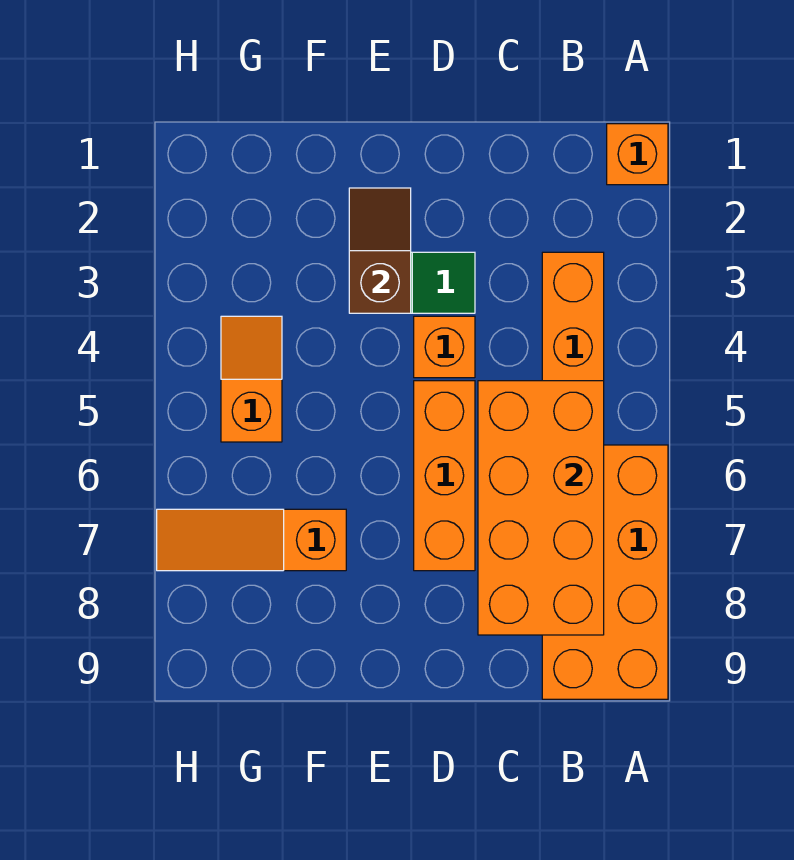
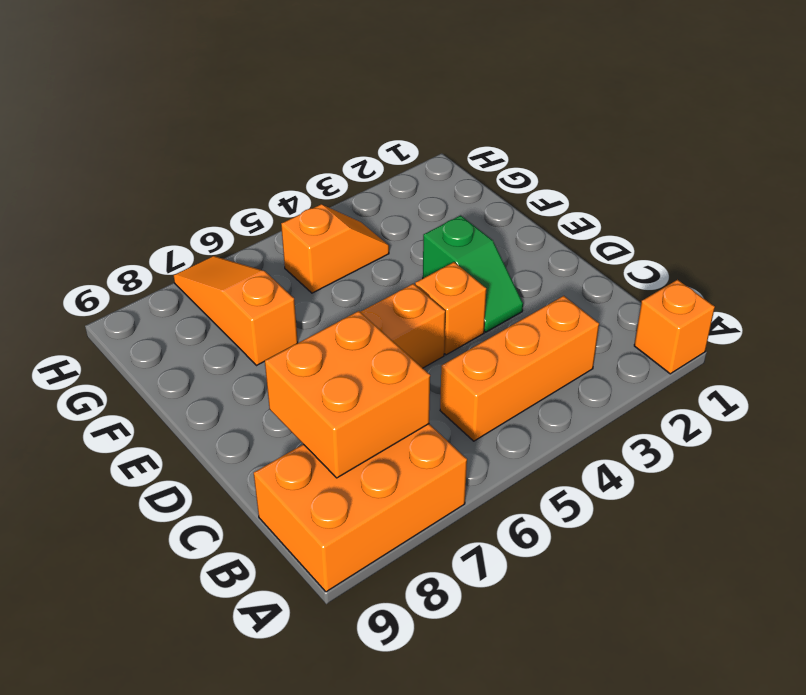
orange brick A6:B9 level 1 -> orange brick A7:B9 level 1
orange brick B5:C8 level 2 -> orange brick B7:C8 level 2
brown slope E2:E3 level 2 top 3 -> none

